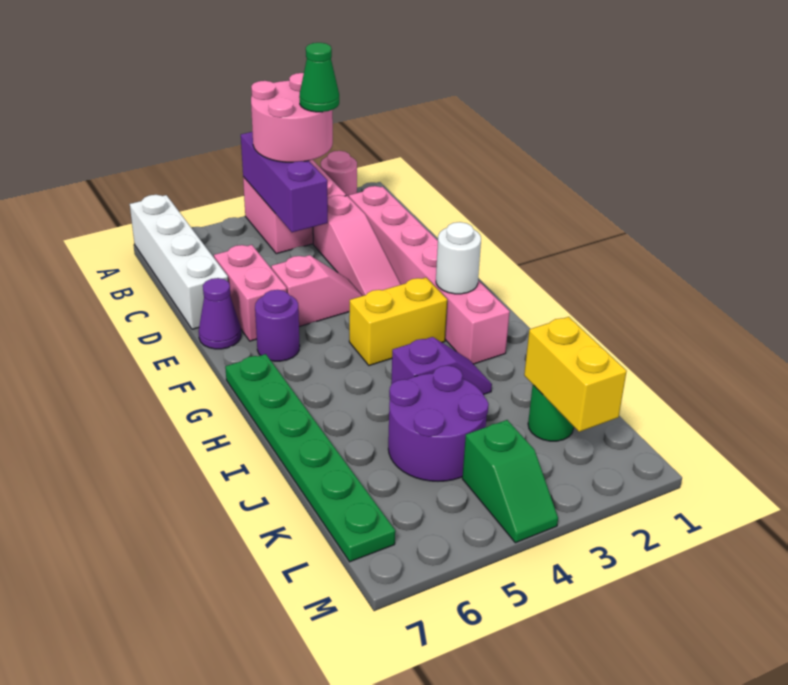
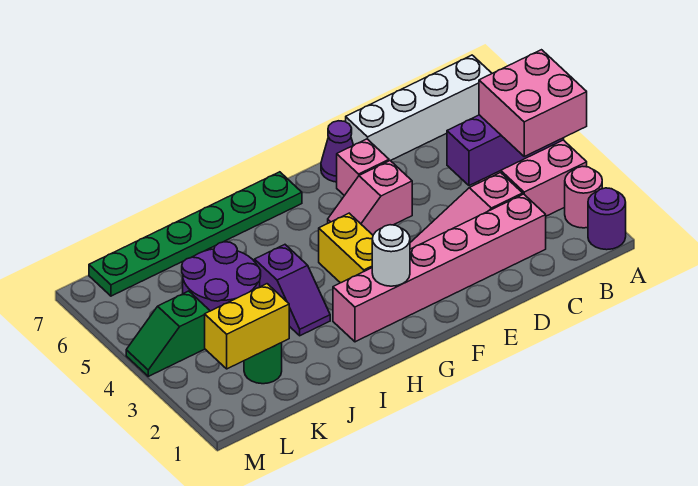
pink round brick A3:B4 level 3 -> pink brick A3:B4 level 3
green cone B3 level 4 -> none
pink brick D6:E6 level 1 -> pink brick E6 level 1
pink slope E4:E5 level 1 top 5 -> pink slope E5:F5 level 1 top E
purple round brick F6 level 1 -> purple round brick A1 level 1

